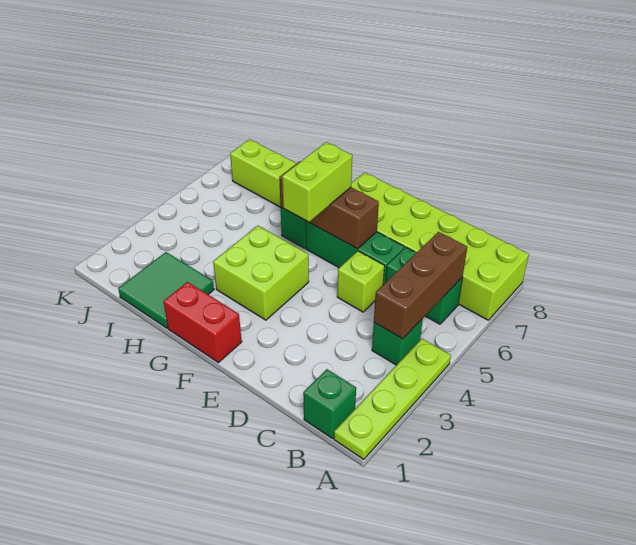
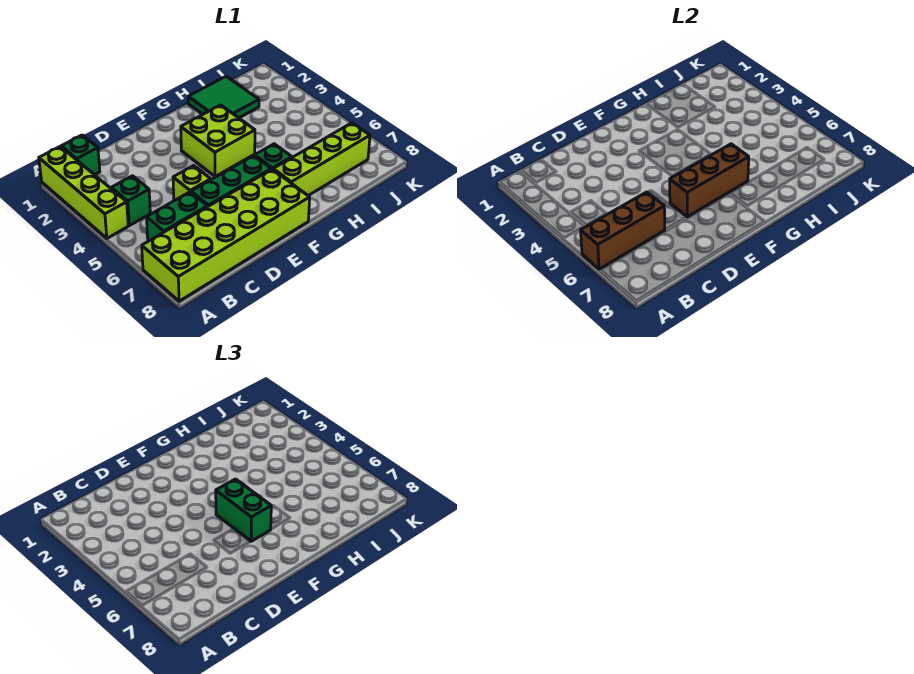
lime plate A1:A4 level 1 -> lime brick A1:A4 level 1
brown brick B4:B6 level 2 -> brown brick A6:C6 level 2
red brick F1:G1 level 1 -> none
lime brick F5:F6 level 3 -> green brick F5:F6 level 3

